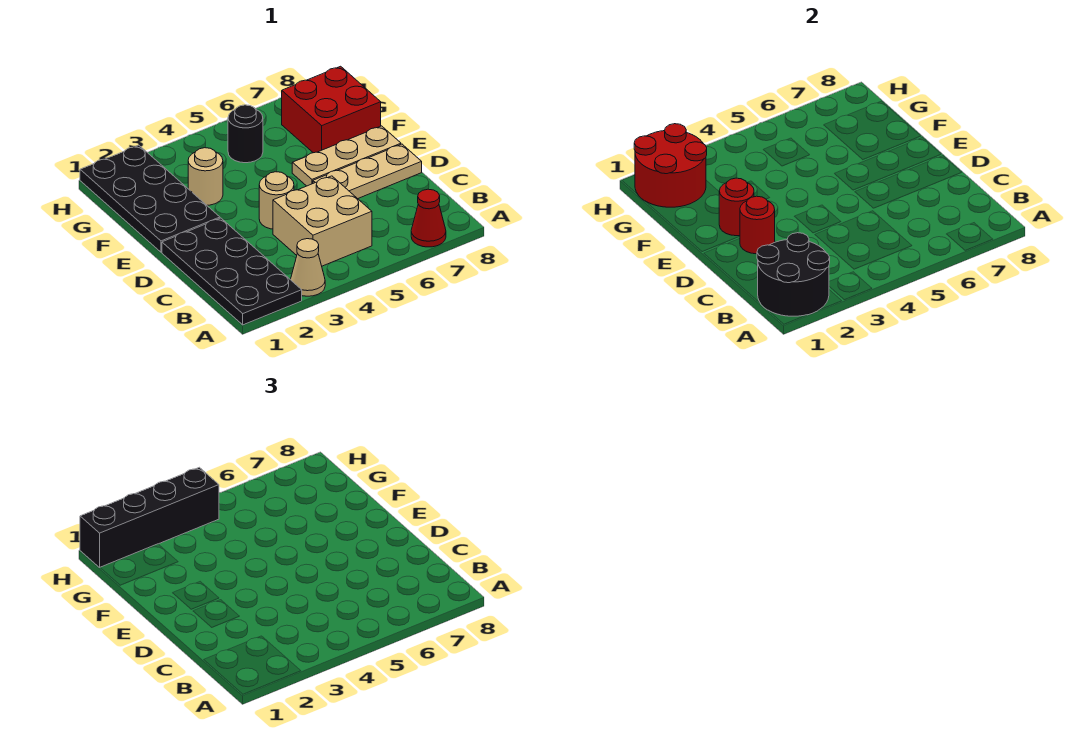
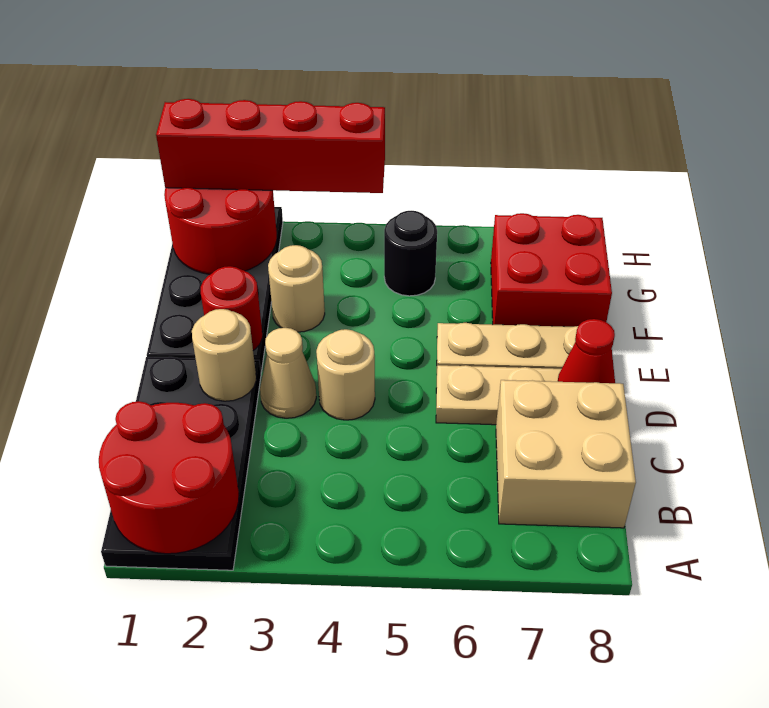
black round brick A1:B2 level 2 -> red round brick A1:B2 level 2
tan cone A3 level 1 -> tan cone D3 level 1
red cone A7 level 1 -> red cone D8 level 2
tan brick B4:C5 level 1 -> tan brick B7:C8 level 1
red round brick D2 level 2 -> tan round brick D2 level 2
black brick H1:H4 level 3 -> red brick H1:H4 level 3

